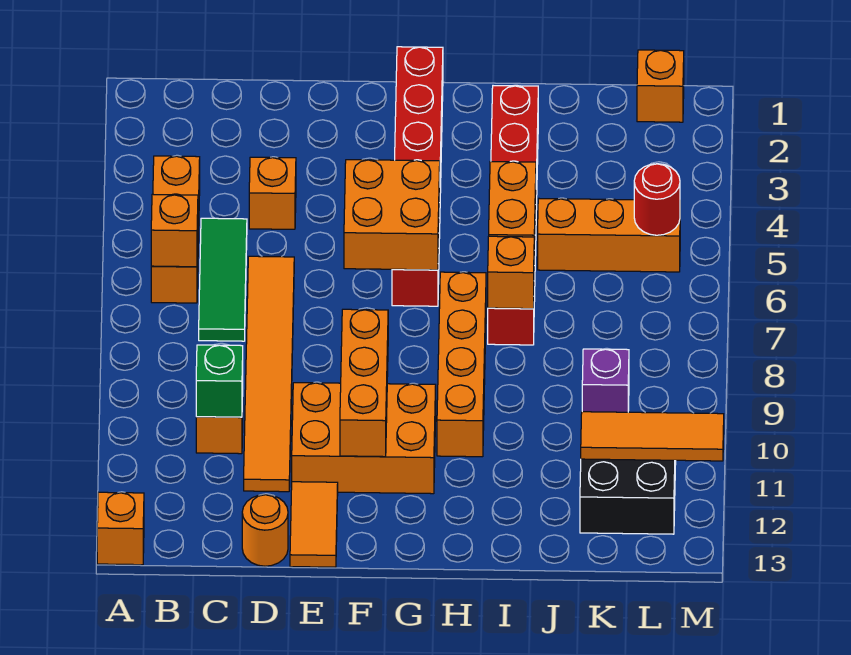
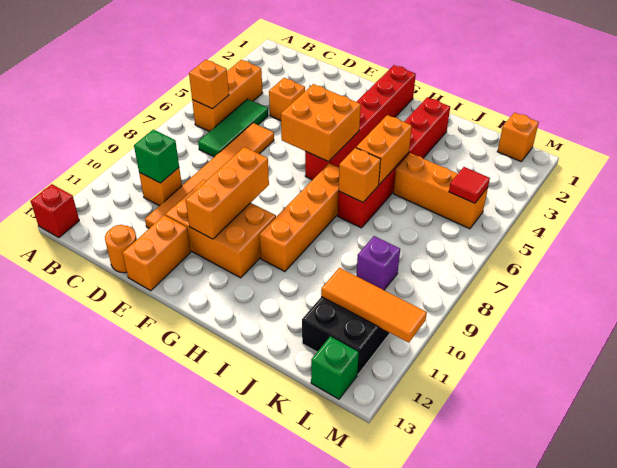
orange brick A13 level 1 -> red brick A13 level 1
orange tile E12:E13 level 1 -> orange brick E12:E13 level 1
red round brick L5 level 2 -> red tile L5 level 2
none -> green brick L13 level 1

